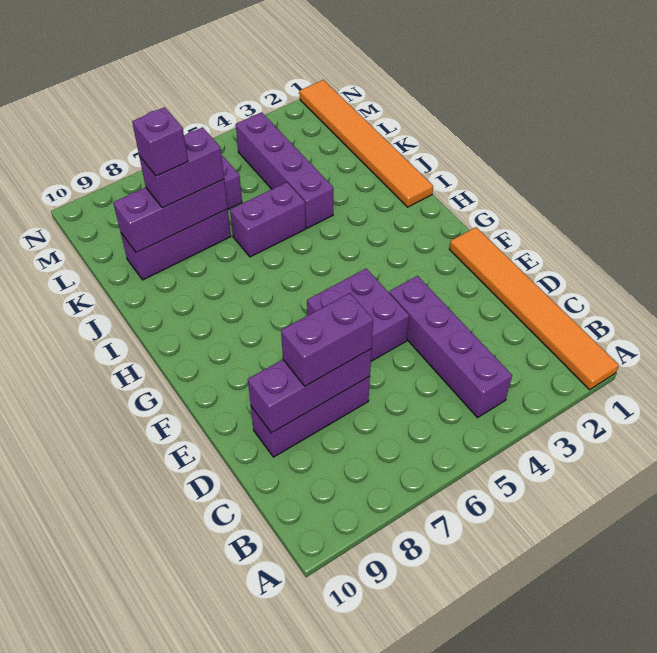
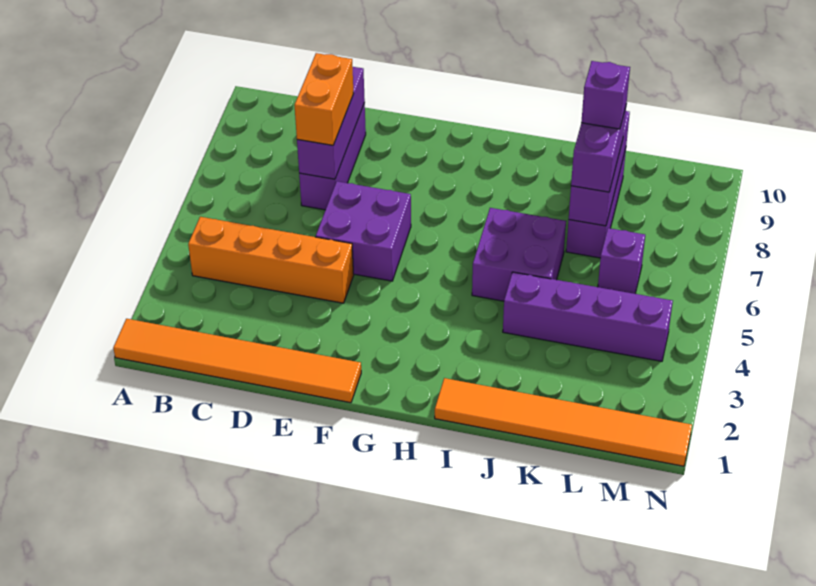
purple brick B4:E4 level 1 -> orange brick B4:E4 level 1
purple brick D7:D8 level 3 -> orange brick D7:D8 level 3
purple brick J5:J6 level 1 -> purple brick I5:J6 level 1

